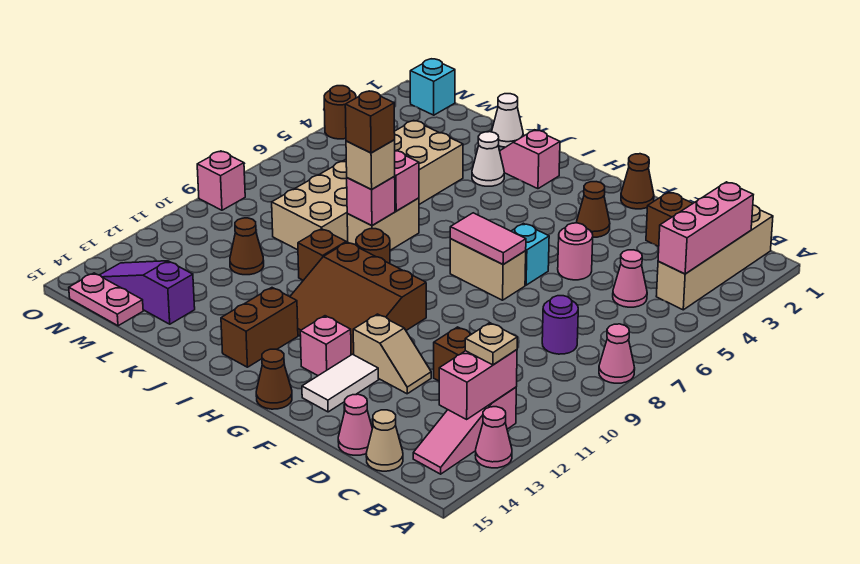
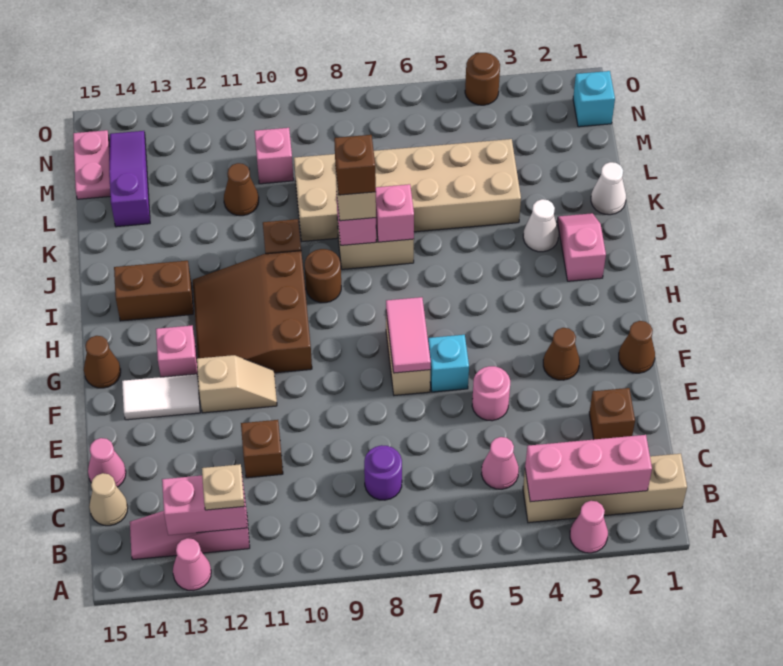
pink cone A8 level 1 -> pink cone A3 level 1
tan slope E12:F12 level 1 top F -> tan slope F11:F12 level 1 top 12
pink brick O9 level 1 -> pink brick M10 level 1

